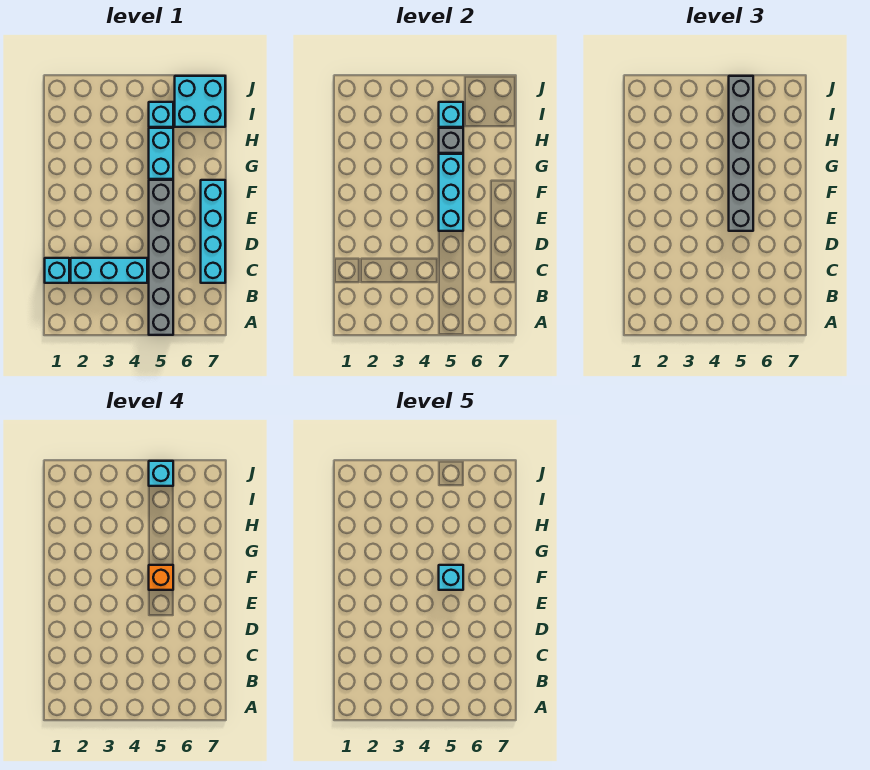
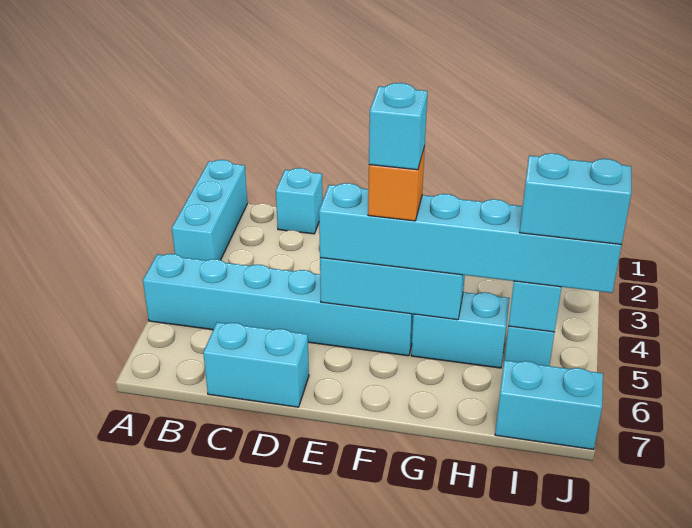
grey brick A5:F5 level 1 -> cyan brick A5:F5 level 1
cyan brick C2:C4 level 1 -> cyan brick A1:A3 level 1
cyan brick C7:F7 level 1 -> cyan brick C7:D7 level 1
grey brick E5:J5 level 3 -> cyan brick E5:J5 level 3
grey brick H5 level 2 -> none
cyan brick I6:J7 level 1 -> cyan brick I7:J7 level 1
cyan brick J5 level 4 -> cyan brick I5:J5 level 4

